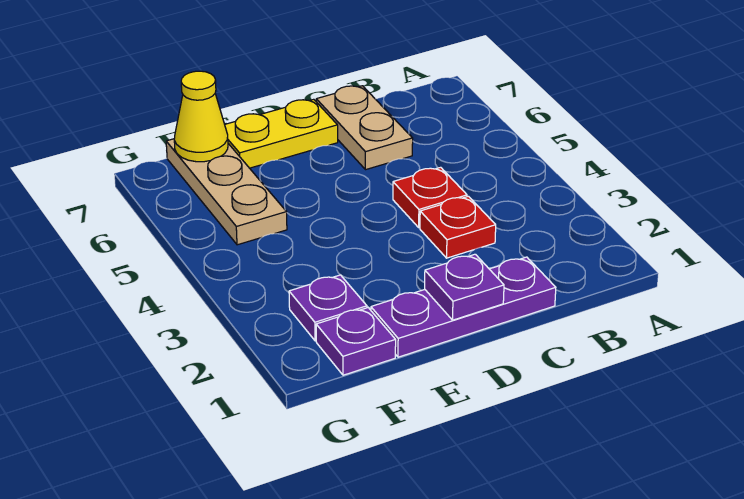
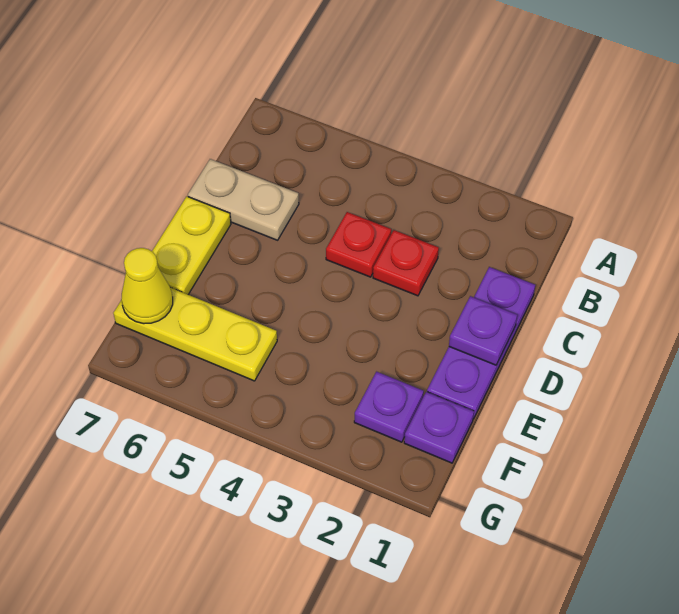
tan plate F5:F7 level 1 -> yellow plate F5:F7 level 1

